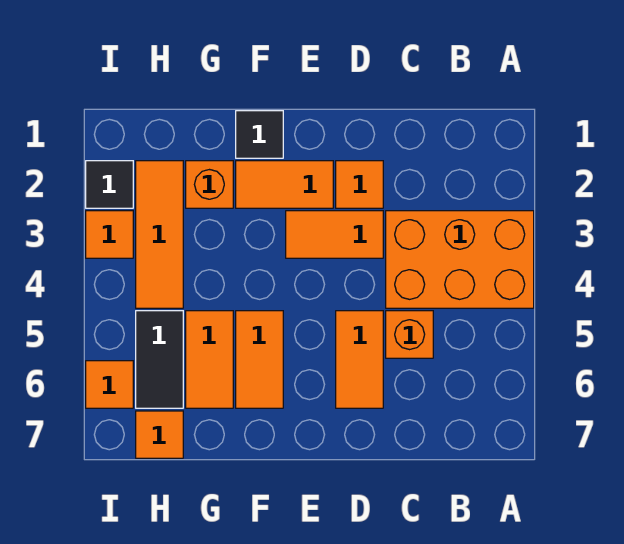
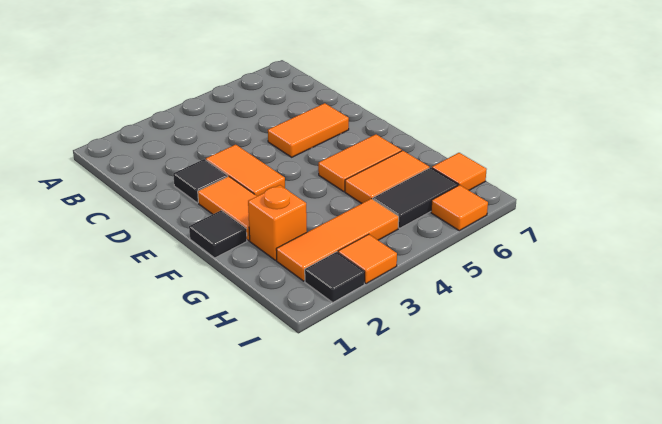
orange brick A3:C4 level 1 -> none
orange brick C5 level 1 -> none
orange tile D2 level 1 -> black tile D2 level 1

